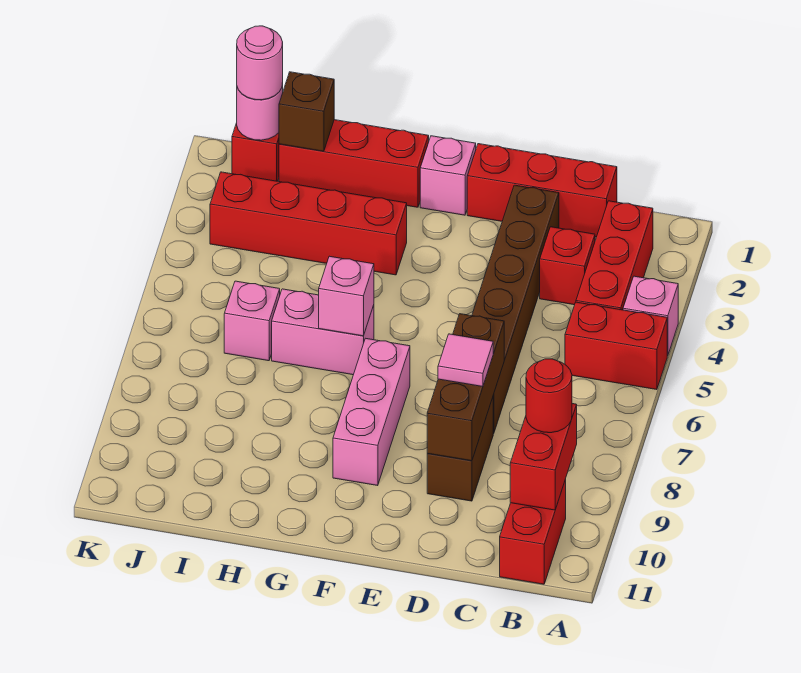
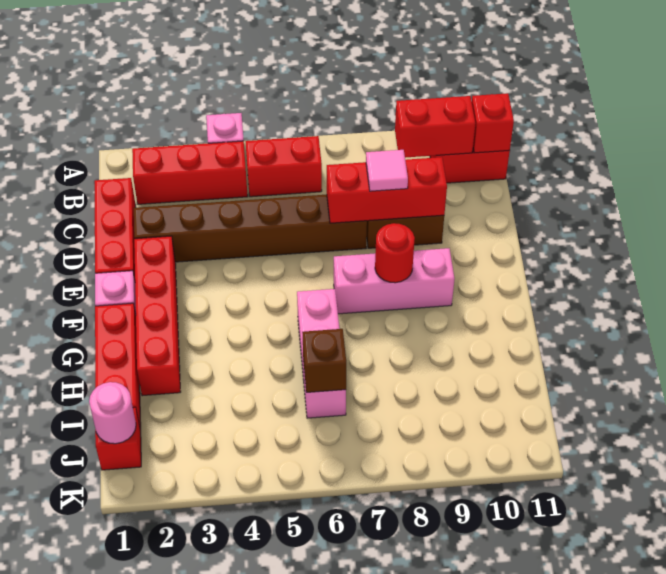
red brick A5:B5 level 1 -> red brick B5:B6 level 1
red round brick B9 level 3 -> red round brick F8 level 2
red brick C3 level 1 -> red brick B11 level 2
brown brick D7:D9 level 2 -> red brick D7:D9 level 2
red brick G3:J3 level 1 -> red brick E2:H2 level 1
pink brick G6 level 2 -> none
brown brick I1 level 2 -> brown brick I6 level 2
pink round brick J1 level 3 -> none

